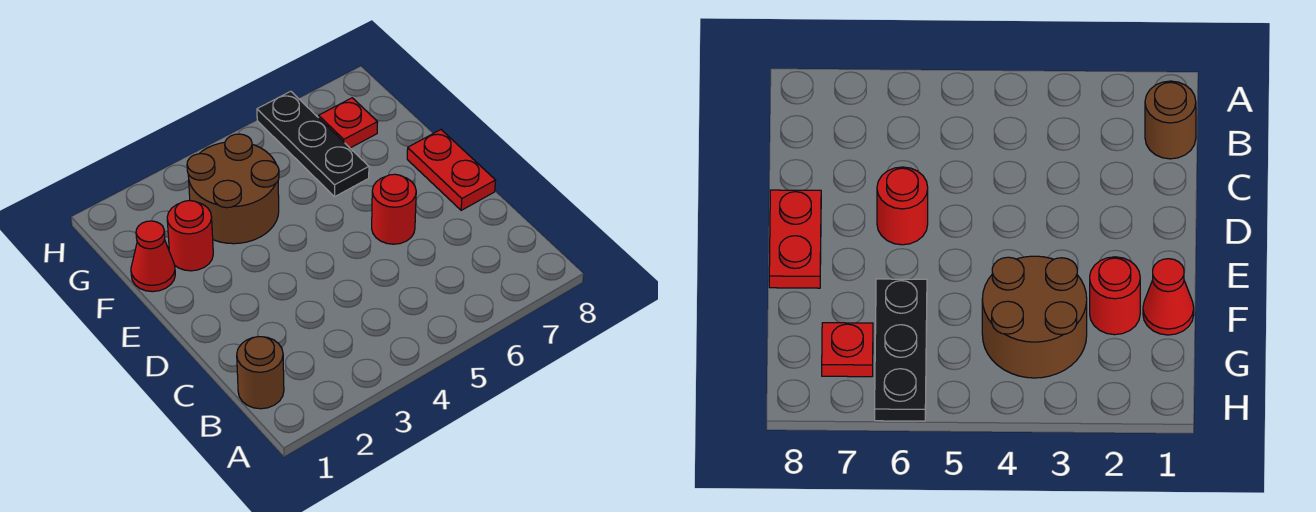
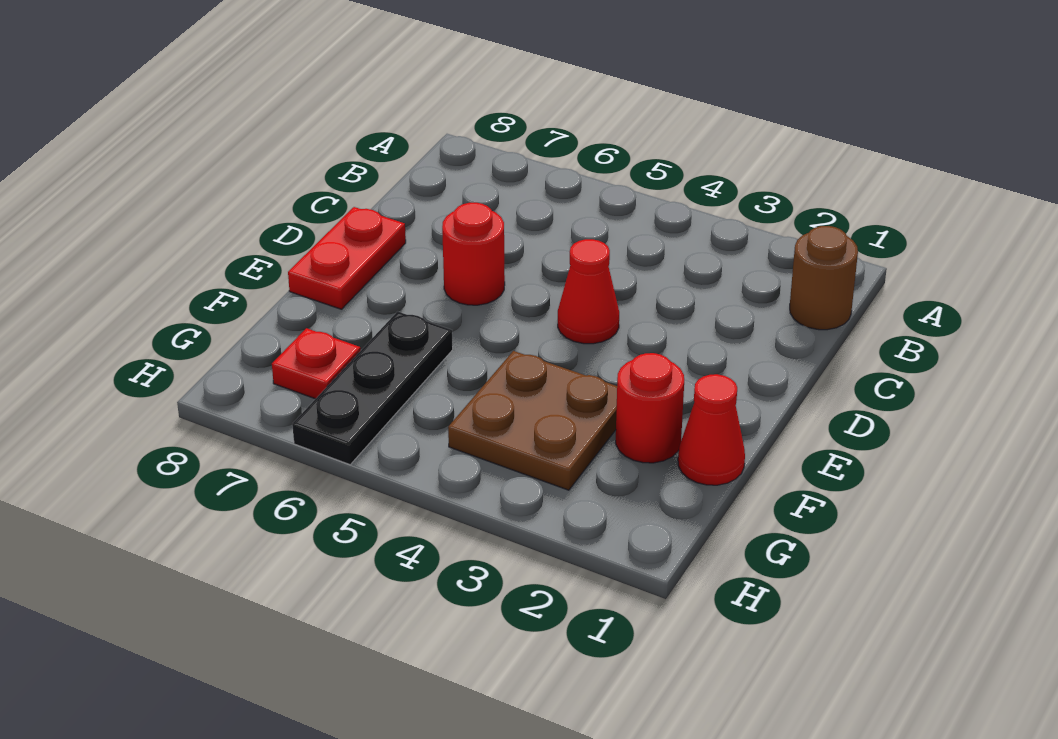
none -> red cone D4 level 1
brown round brick F3:G4 level 1 -> brown plate F3:G4 level 1

